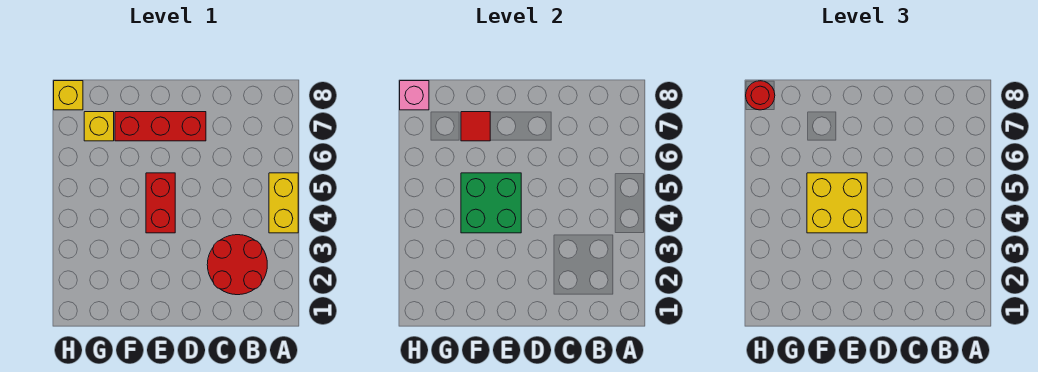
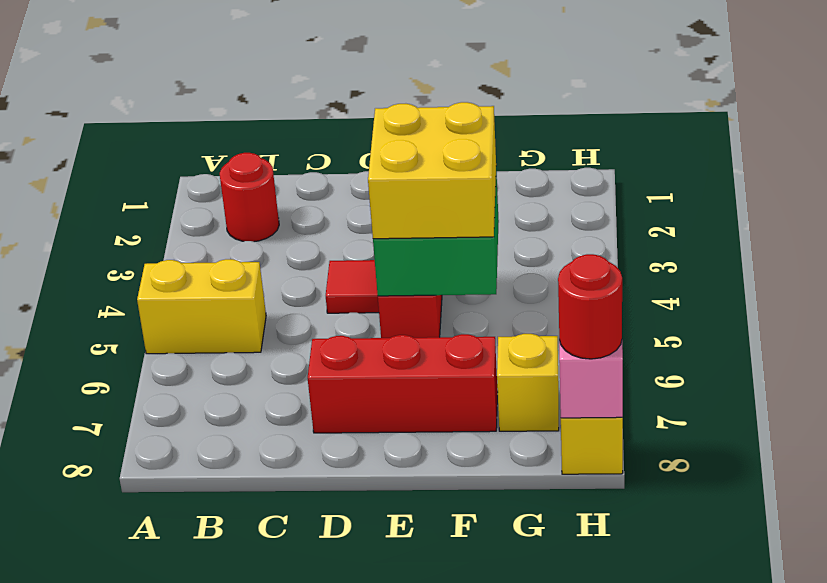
yellow brick A4:A5 level 1 -> yellow brick A5:B5 level 1
red round brick B2:C3 level 1 -> red round brick B2 level 1
red tile F7 level 2 -> red tile D4 level 1

